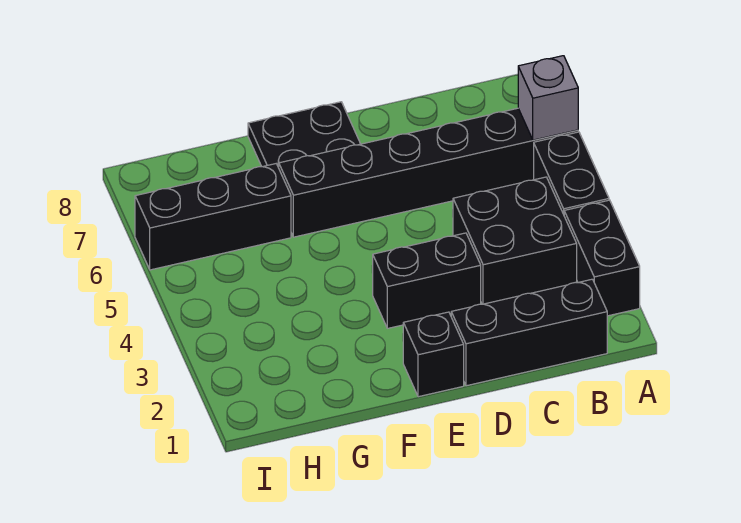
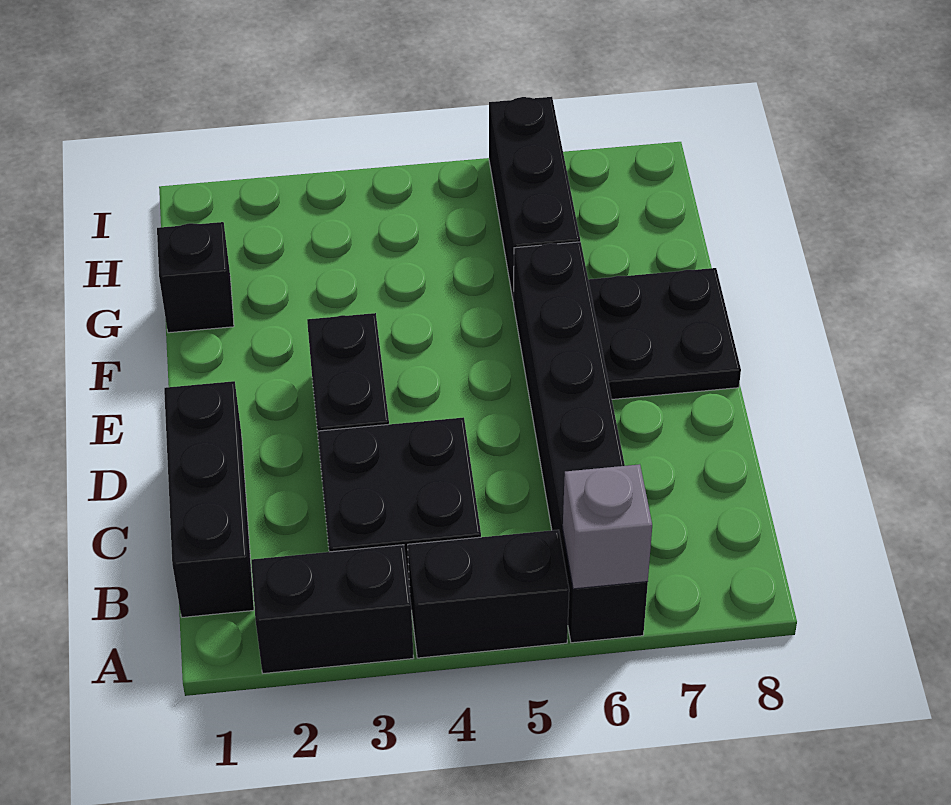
black brick E1 level 1 -> black brick G1 level 1

